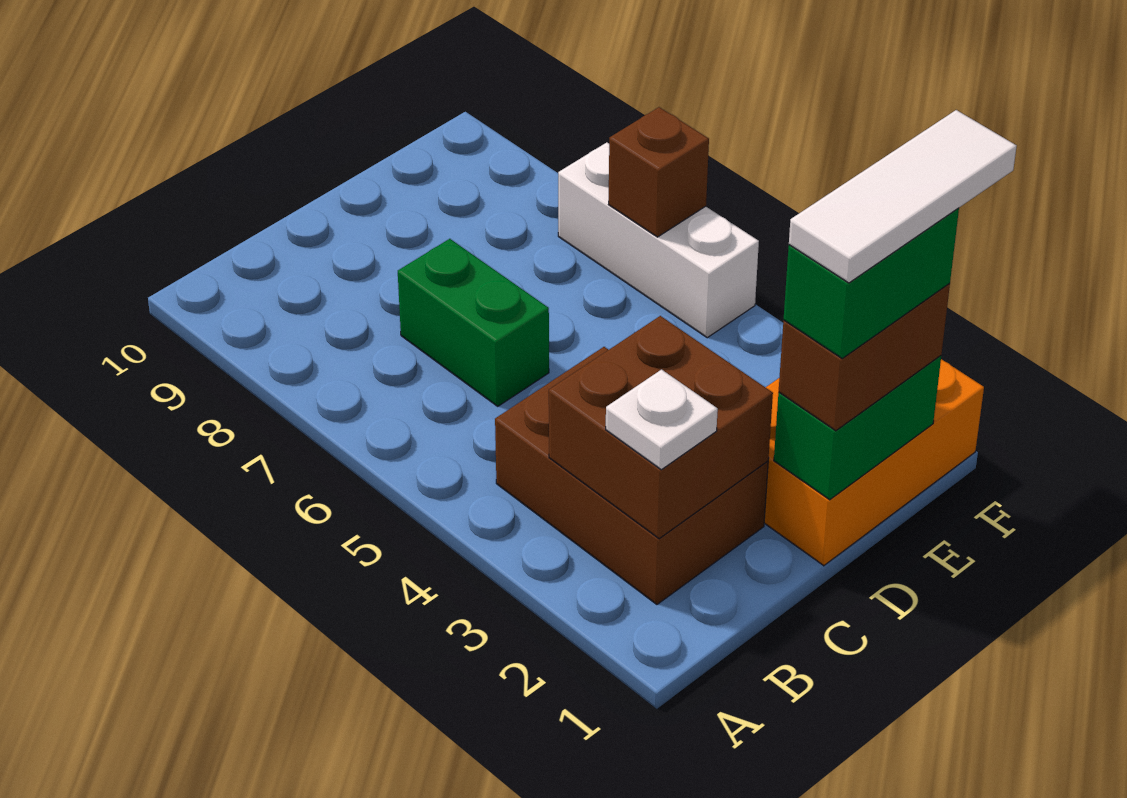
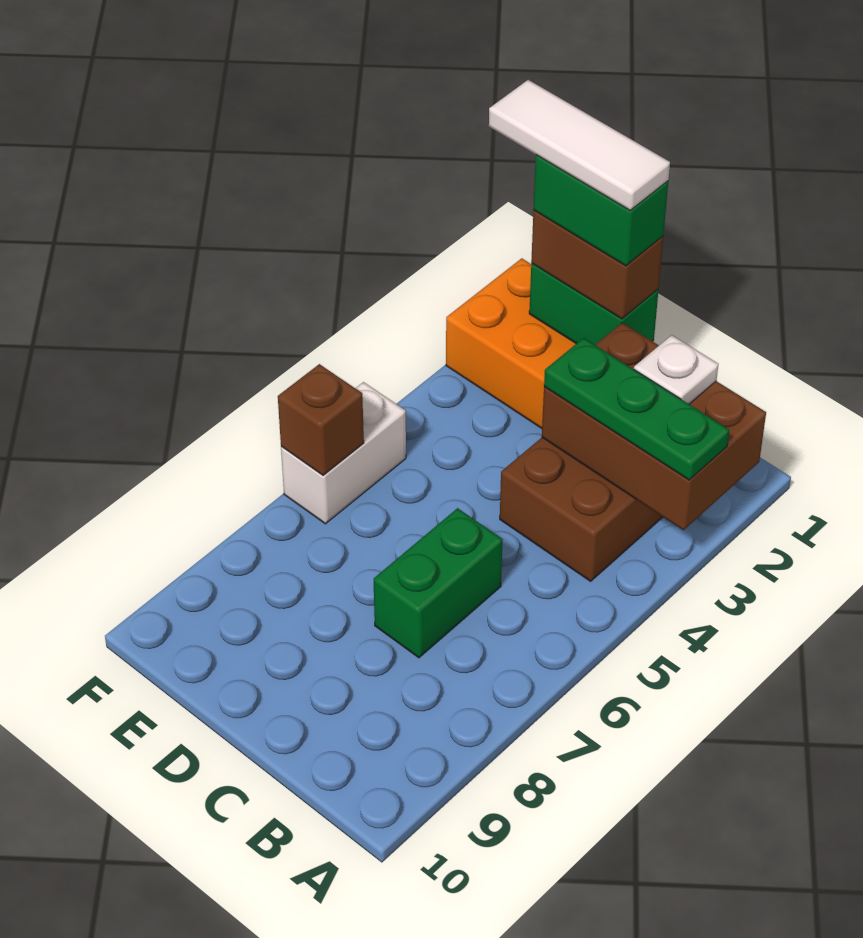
none -> green plate A3:C3 level 3
brown brick B2:C3 level 2 -> brown brick A2:C3 level 2
white brick F5:F7 level 1 -> white brick F5:F6 level 1

